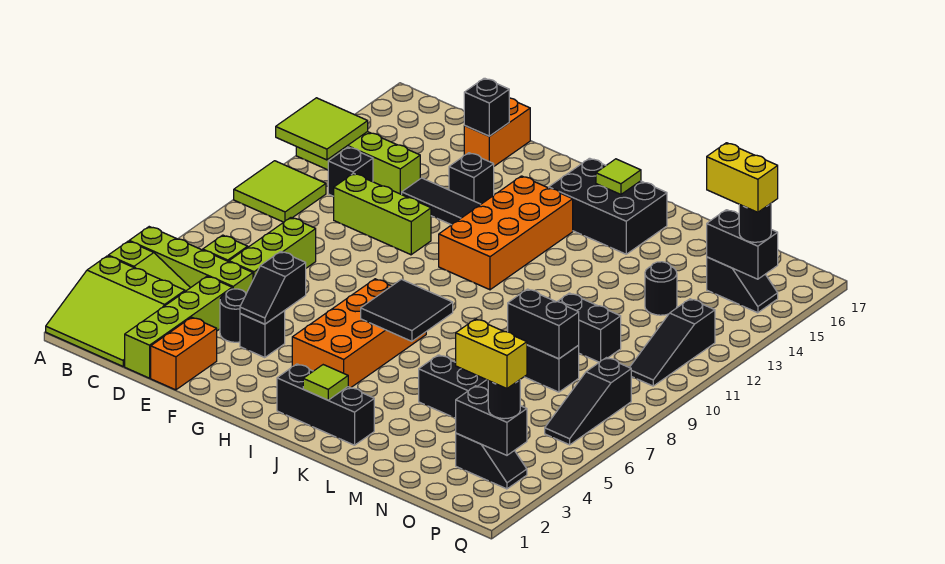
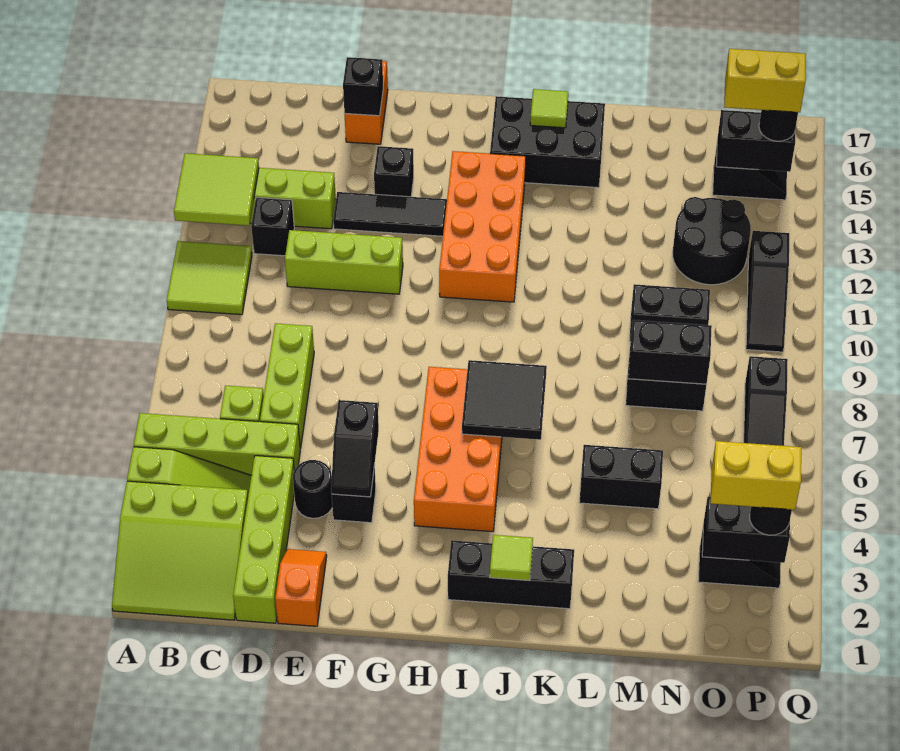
orange brick E1:E2 level 1 -> orange slope E1:E2 level 1 top 1
black round brick N13 level 1 -> black round brick N12:O13 level 1

